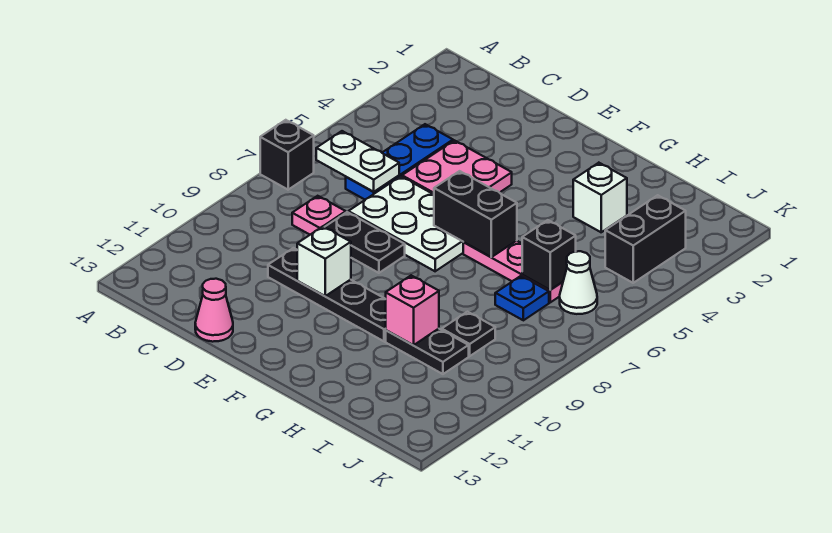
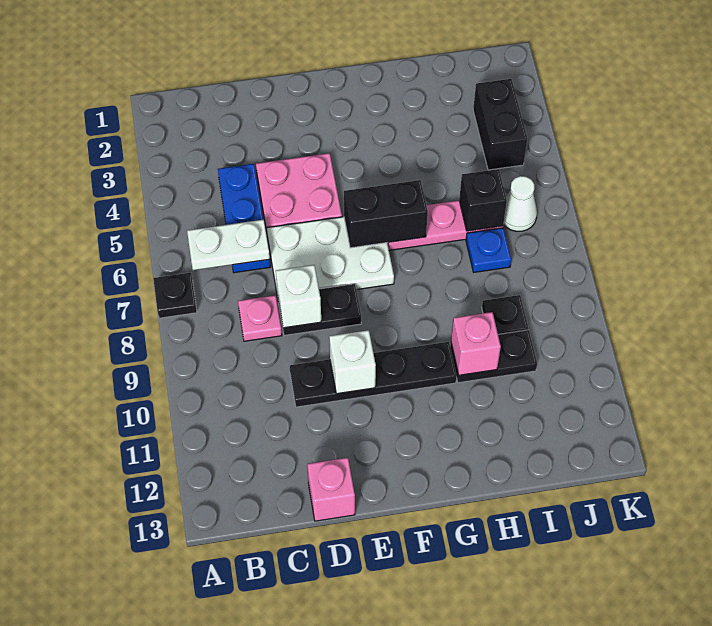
black brick A7 level 1 -> black plate A7 level 1
pink cone D13 level 1 -> pink brick D13 level 1
white brick H3 level 1 -> white brick D8 level 2

